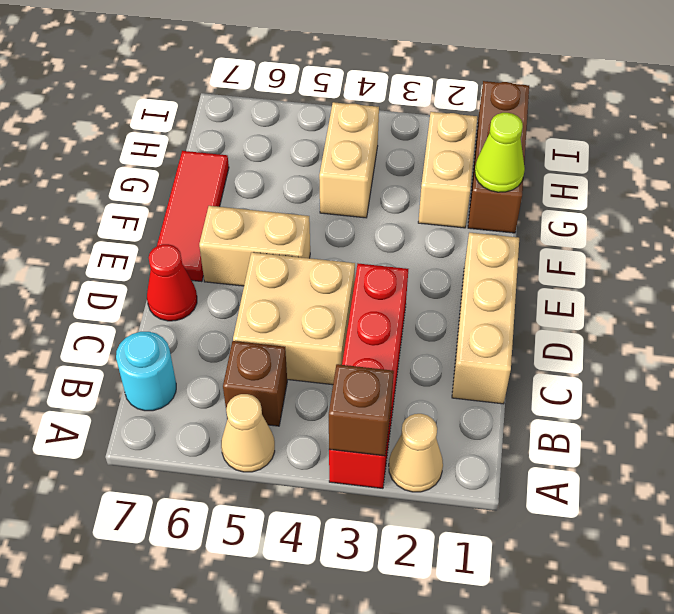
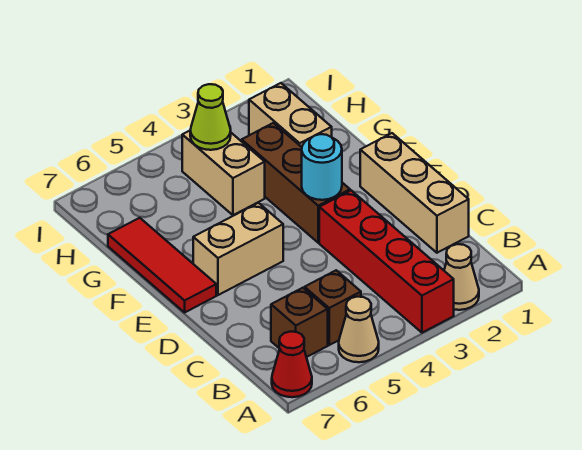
brown brick A3 level 2 -> brown brick B6 level 1
cyan round brick B7 level 1 -> cyan round brick E3 level 2
tan brick C4:D5 level 1 -> none
red cone D7 level 1 -> red cone A7 level 1
brown brick G1:I1 level 1 -> brown brick E3:G3 level 1
lime cone G1 level 2 -> lime cone H4 level 2

